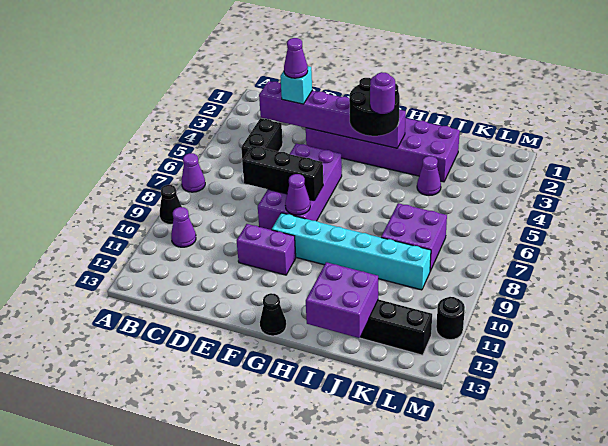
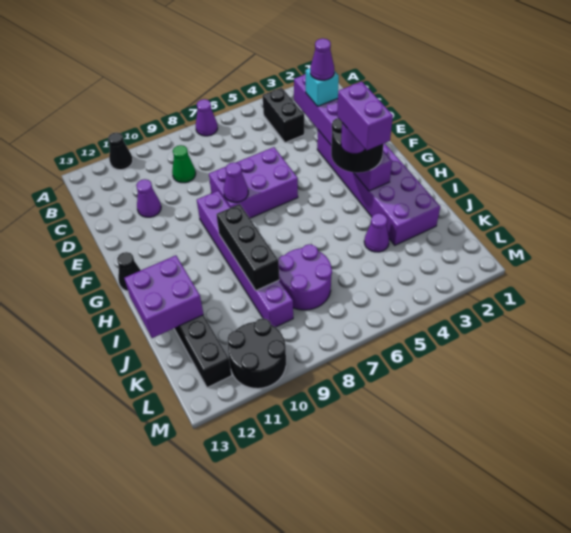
black cone A9 level 1 -> black cone A11 level 1
purple cone B10 level 1 -> purple cone D11 level 1
black brick C4:C5 level 1 -> black brick B4:C4 level 1
none -> green cone C9 level 1
black brick D7:F7 level 2 -> black brick H9:J9 level 2
purple brick E5:F8 level 1 -> purple brick E6:F8 level 1
purple brick E10:F10 level 1 -> purple brick H4:I4 level 5
cyan brick F9:K9 level 1 -> purple brick F9:K9 level 1
purple brick J7:K8 level 1 -> purple round brick J7:K8 level 1
black round brick M11 level 1 -> black round brick L10:M11 level 1

